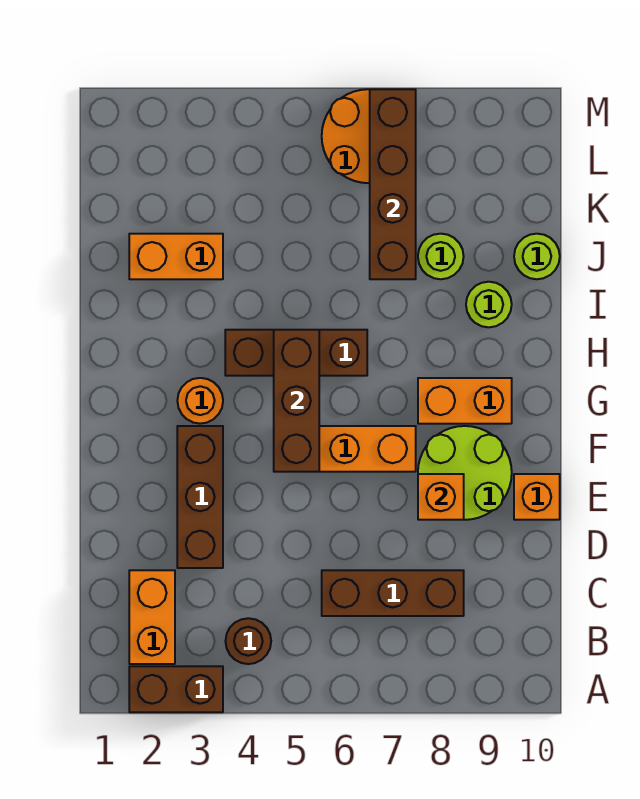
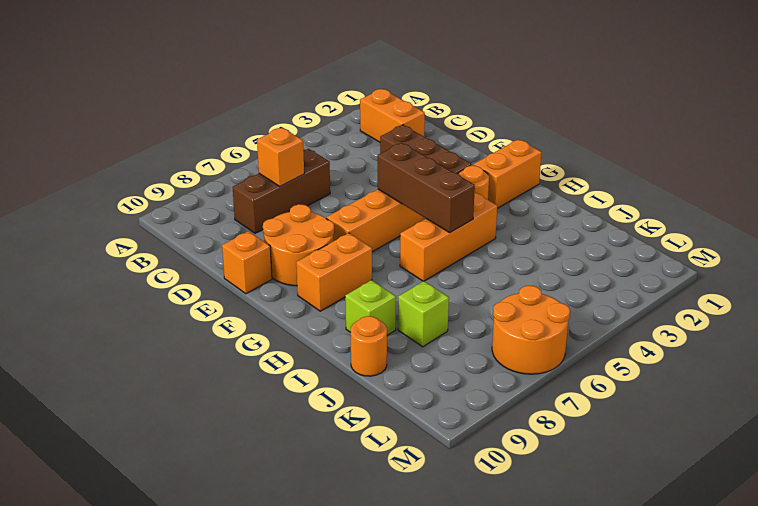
brown brick A2:A3 level 1 -> none
brown round brick B4 level 1 -> none
lime round brick E8:F9 level 1 -> orange round brick E8:F9 level 1
orange brick E8 level 2 -> orange brick C7 level 2
brown brick H4:H6 level 1 -> orange brick H4:H6 level 1
lime round brick I9 level 1 -> lime brick I9 level 1
orange brick J2:J3 level 1 -> orange brick G1:G2 level 1
brown brick J7:M7 level 2 -> none
lime round brick J8 level 1 -> lime brick J8 level 1
lime round brick J10 level 1 -> orange round brick J10 level 1

